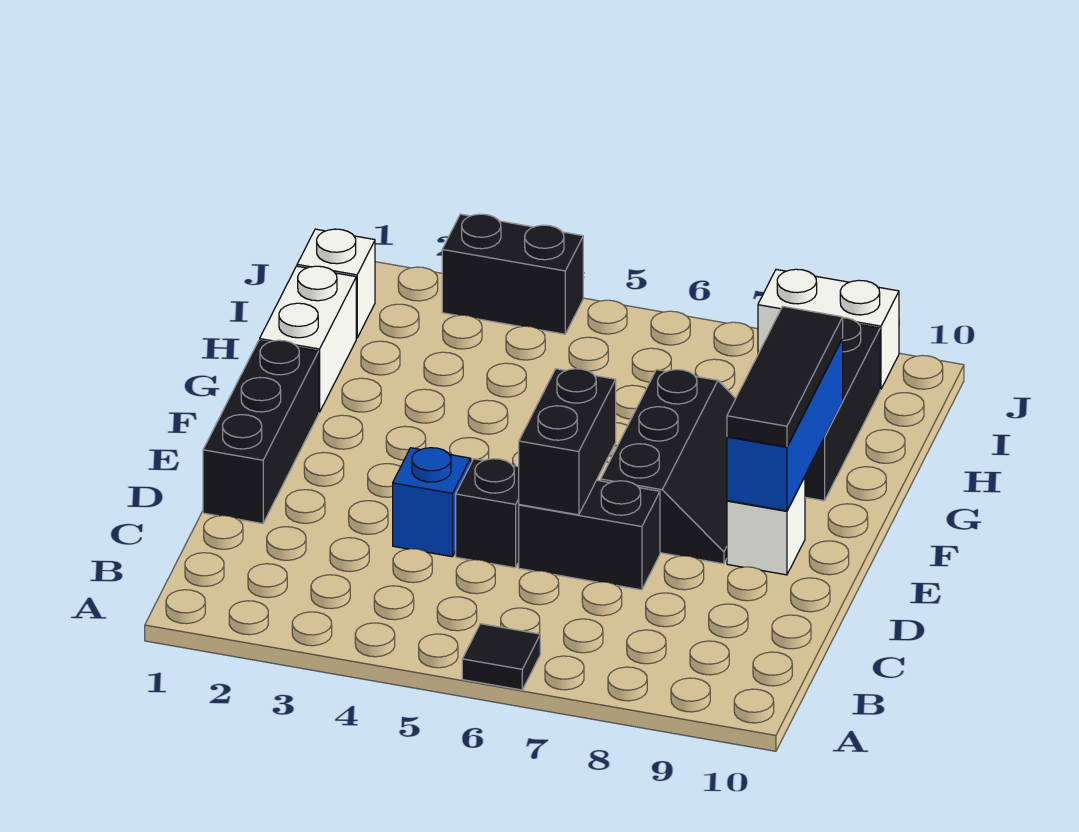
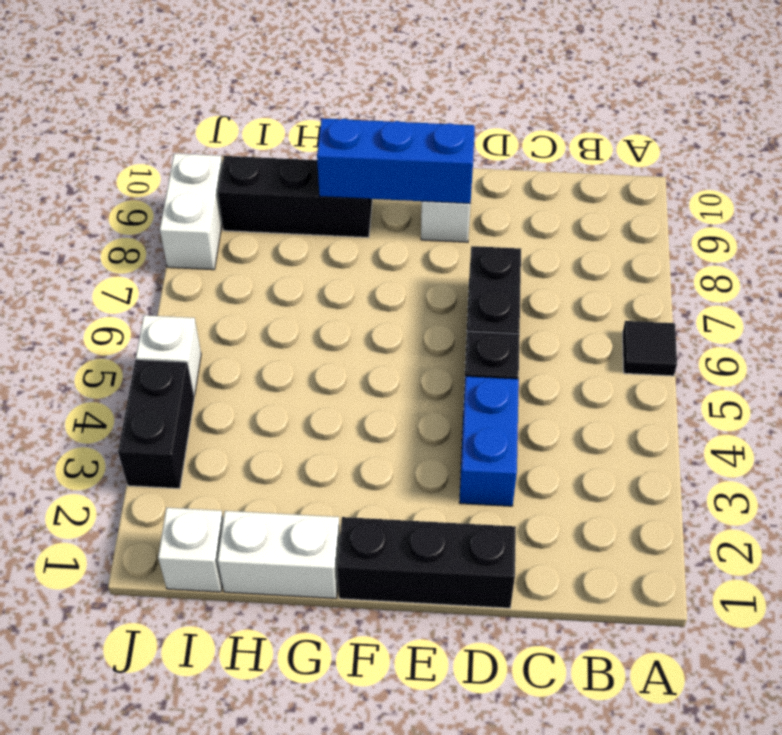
blue brick D4 level 1 -> blue brick D3:D4 level 1
black brick D6:E6 level 2 -> none
black slope E7:G8 level 1 top 7 -> none
black tile E9:G9 level 3 -> none
none -> white brick J5 level 1

